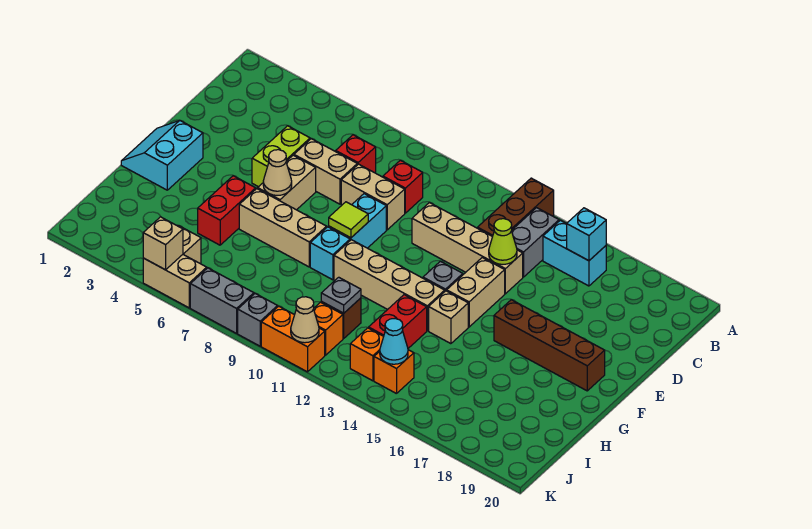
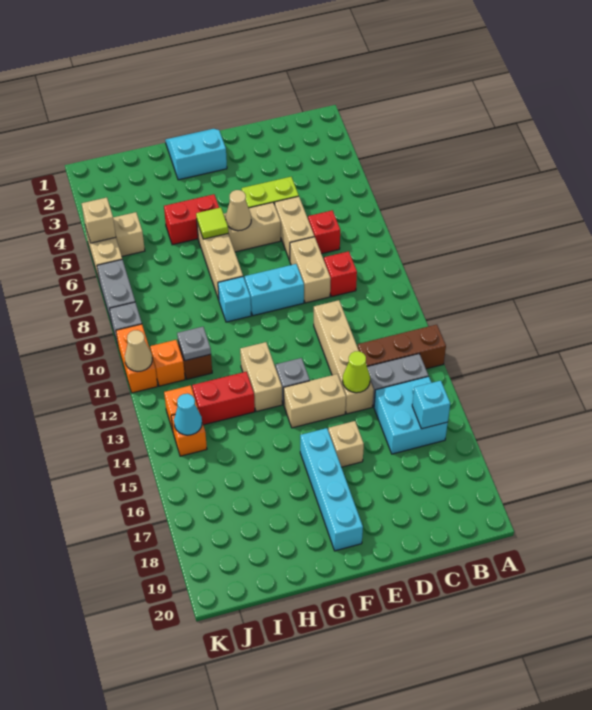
cyan brick B15:B16 level 1 -> cyan brick B15:C16 level 1
lime tile F9 level 2 -> lime tile G6 level 2
brown brick F16:F19 level 1 -> cyan brick F16:F19 level 1
tan brick G10:G13 level 1 -> tan brick G12:G13 level 1
tan brick G14 level 1 -> tan brick E16 level 1

